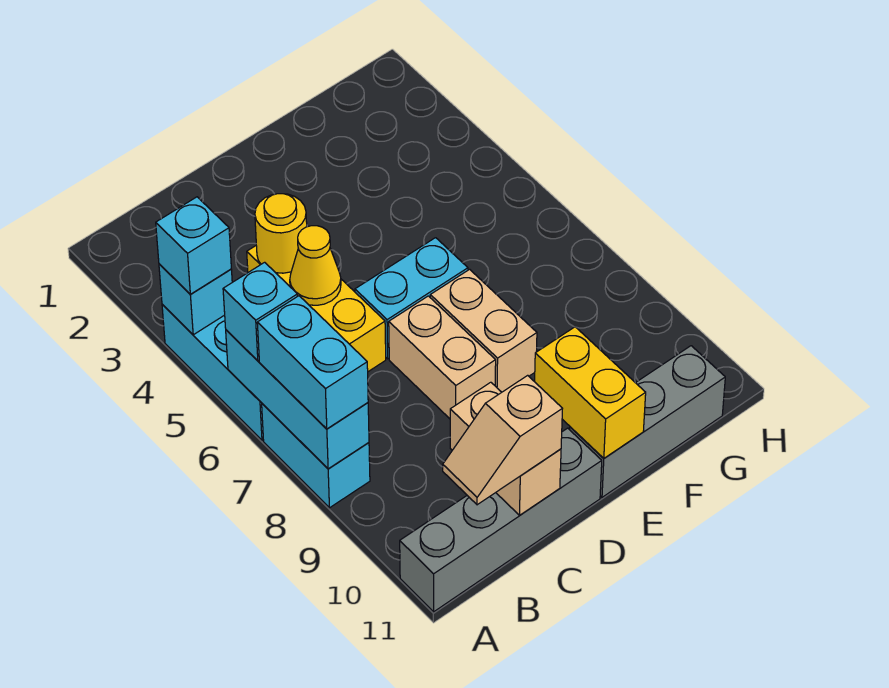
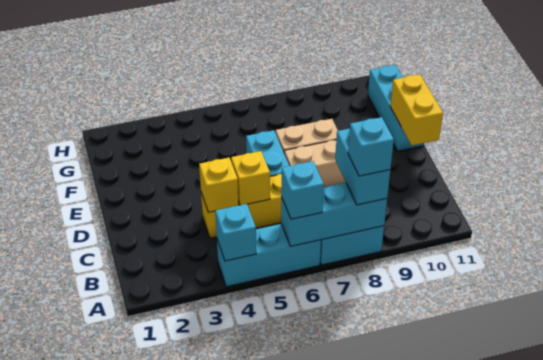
cyan brick A4 level 3 -> cyan brick A8 level 4
cyan brick A7:A8 level 3 -> cyan brick A8:B8 level 3
grey brick A11:D11 level 1 -> none
tan slope B11:C11 level 3 top C -> none
yellow round brick C4 level 2 -> yellow brick C4 level 2
yellow cone C5 level 2 -> yellow brick C5 level 2
tan brick C10:C11 level 2 -> none
yellow brick E10:E11 level 2 -> yellow brick D11:E11 level 2
grey brick E11:G11 level 1 -> cyan brick E11:G11 level 1

